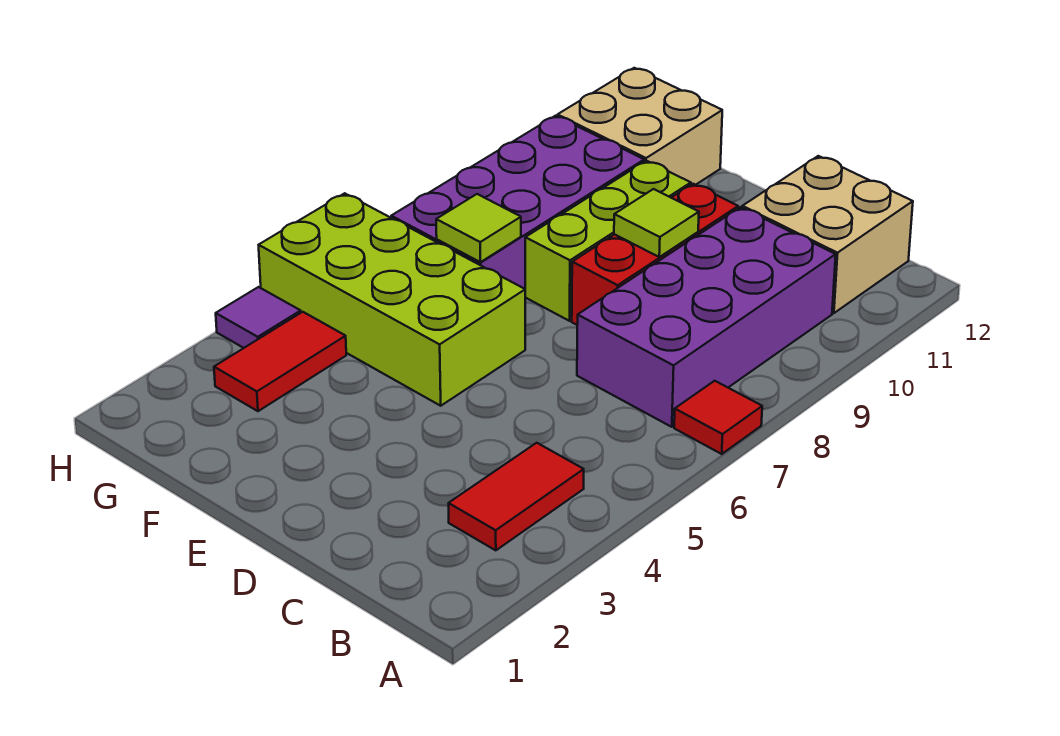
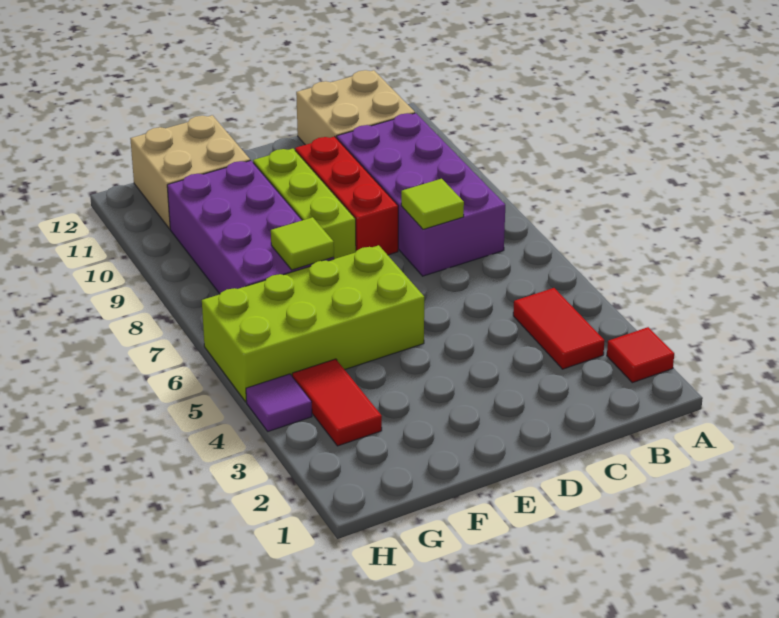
red tile A7 level 1 -> red tile A2 level 1
lime tile D9 level 2 -> lime tile C7 level 2

